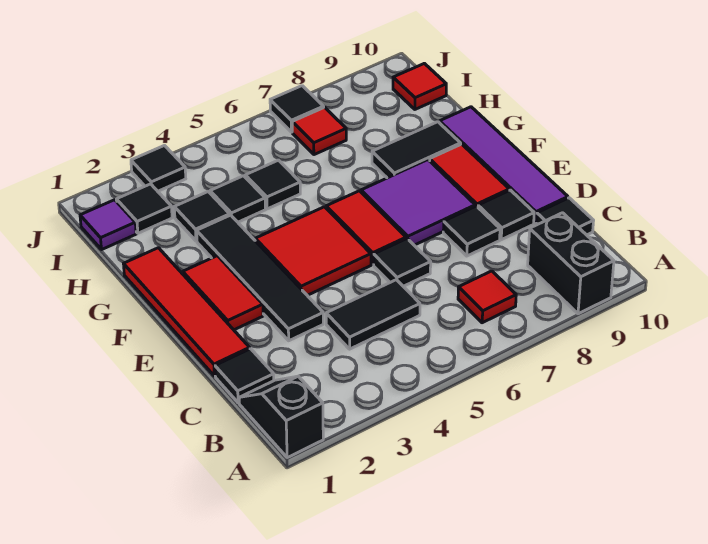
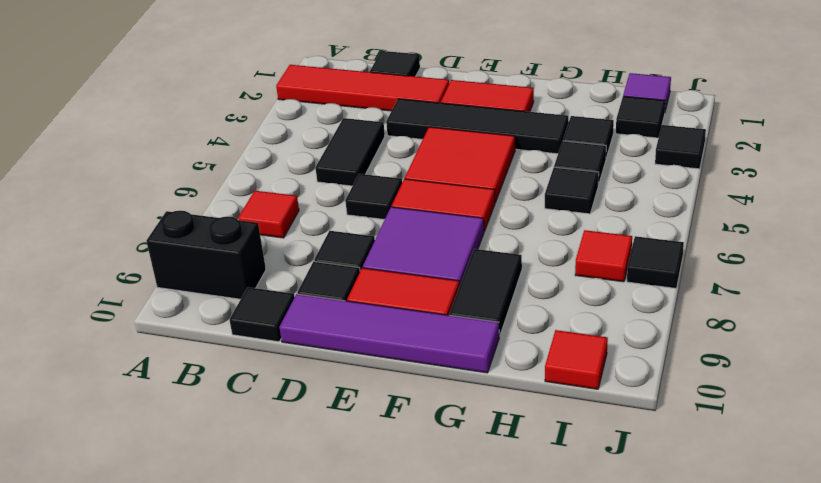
black slope A1:B1 level 1 top A -> none
red tile D1:G1 level 1 -> red tile A2:D2 level 1

